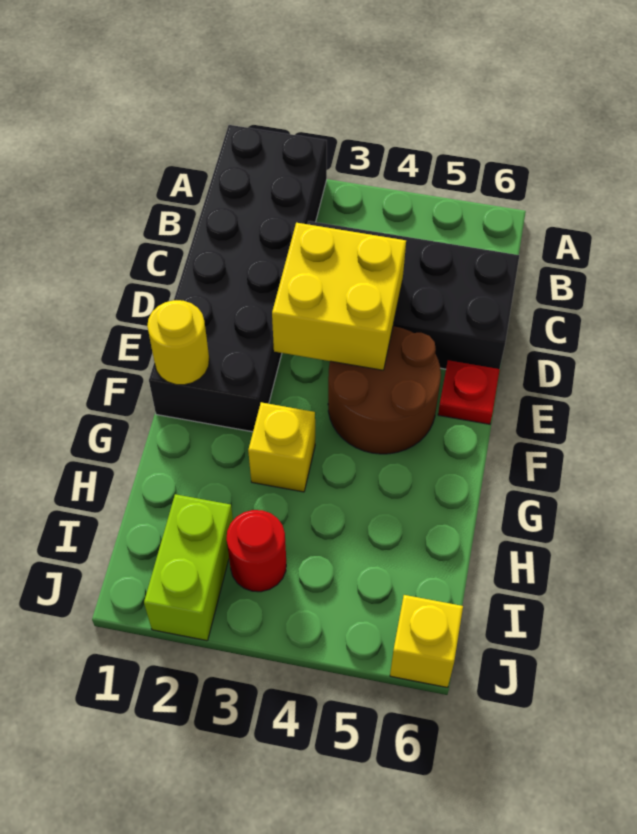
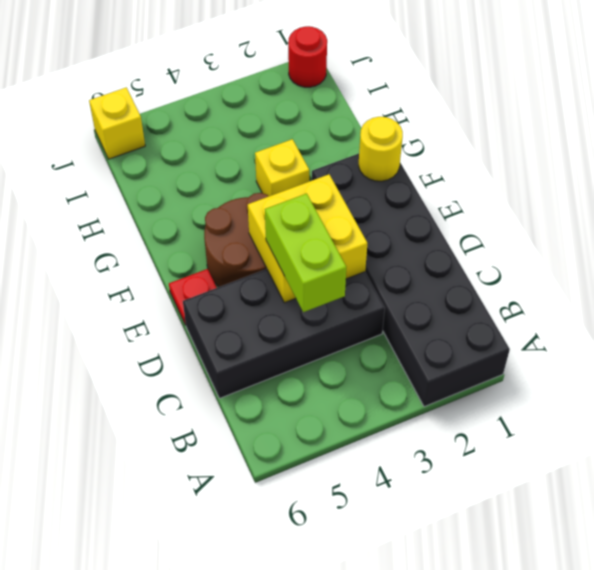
lime brick I2:J2 level 1 -> lime brick C4:D4 level 3
red round brick I3 level 1 -> red round brick J1 level 1

